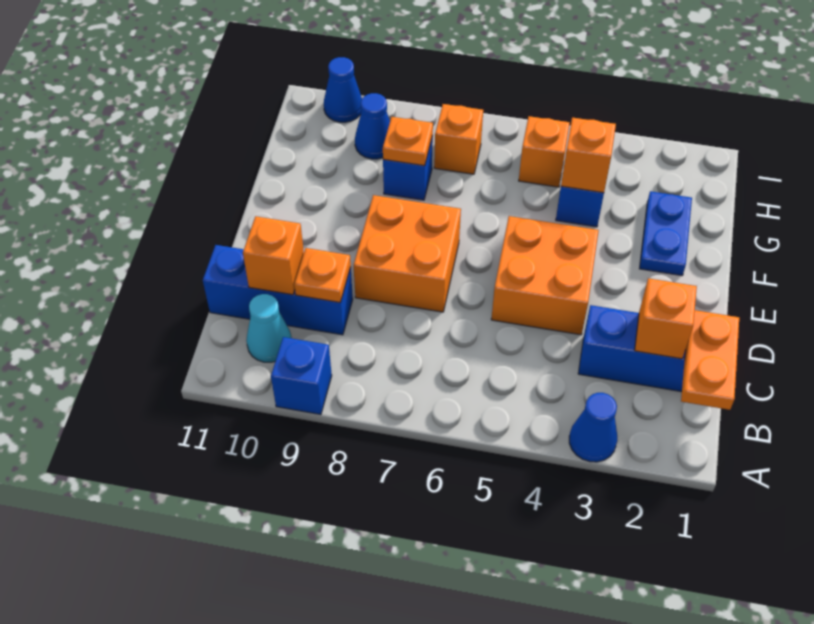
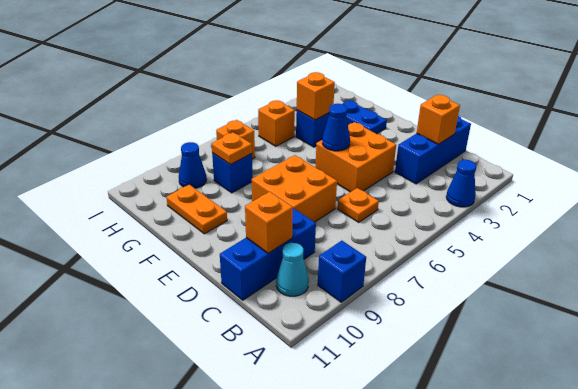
orange plate B1:C1 level 2 -> orange plate F10:G10 level 1
orange plate C9 level 2 -> orange plate C6 level 1
blue cone I10 level 1 -> blue cone E5 level 2

